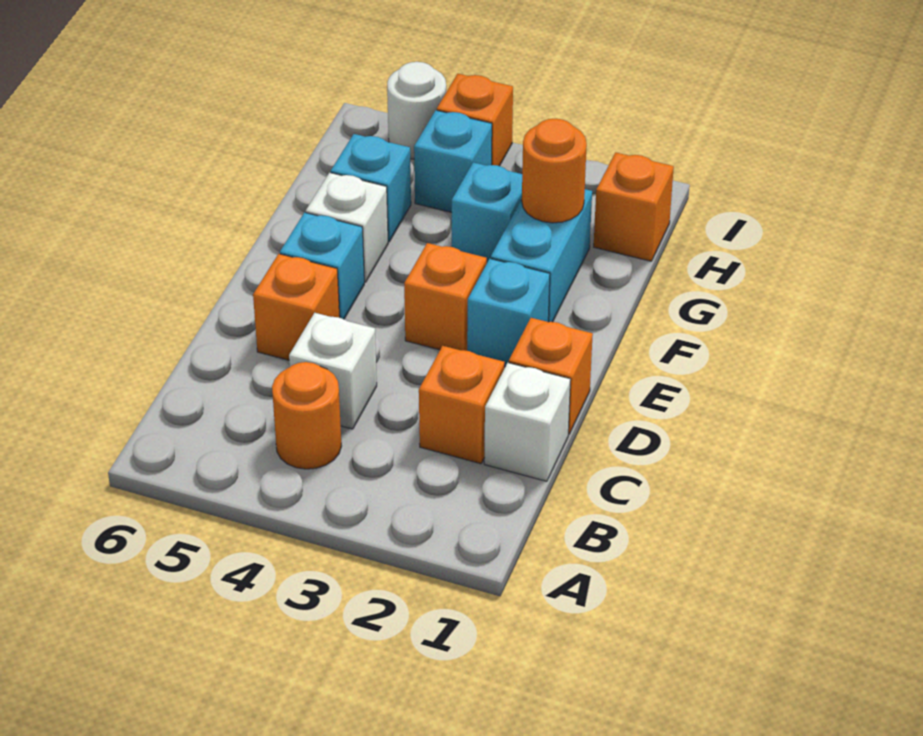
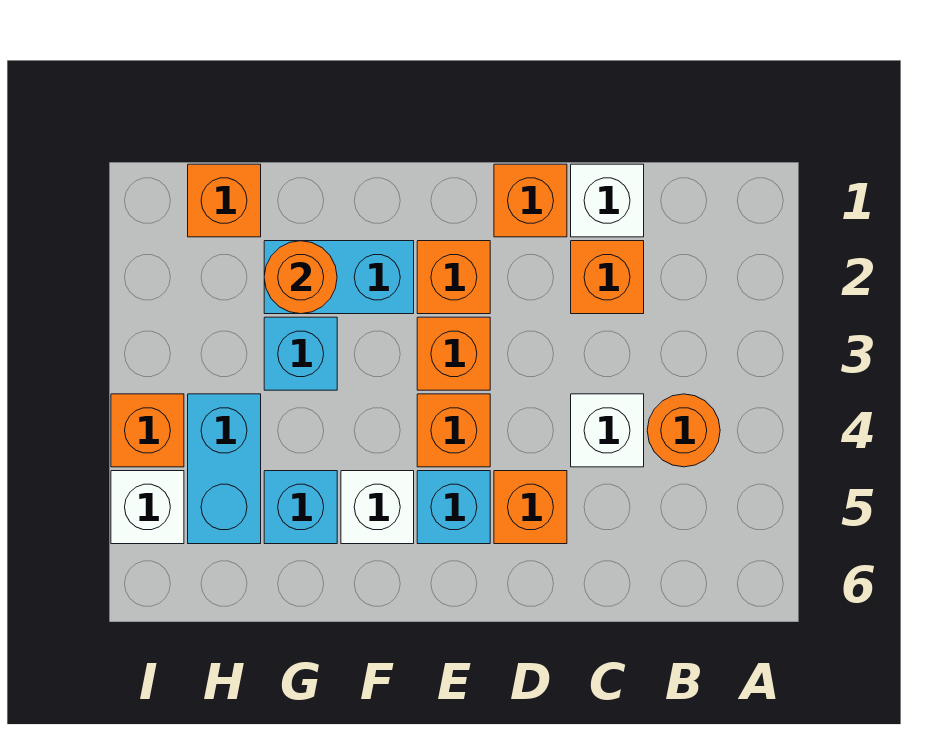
cyan brick E2 level 1 -> orange brick E2 level 1
none -> orange brick E4 level 1
cyan brick H4 level 1 -> cyan brick H4:H5 level 1
white round brick I5 level 1 -> white brick I5 level 1

